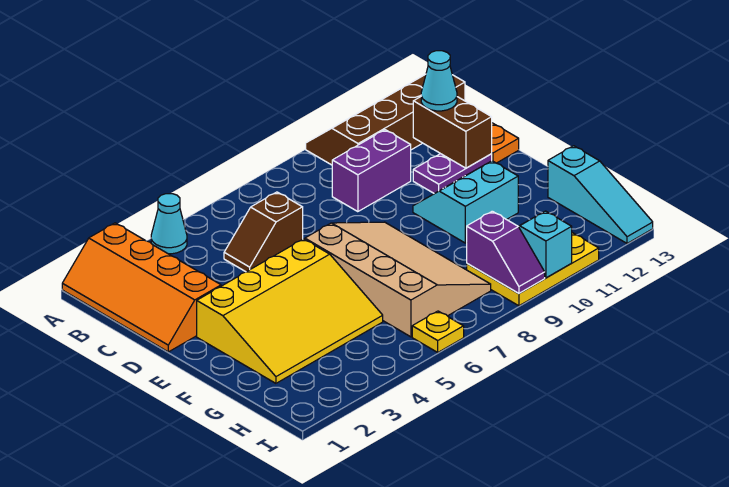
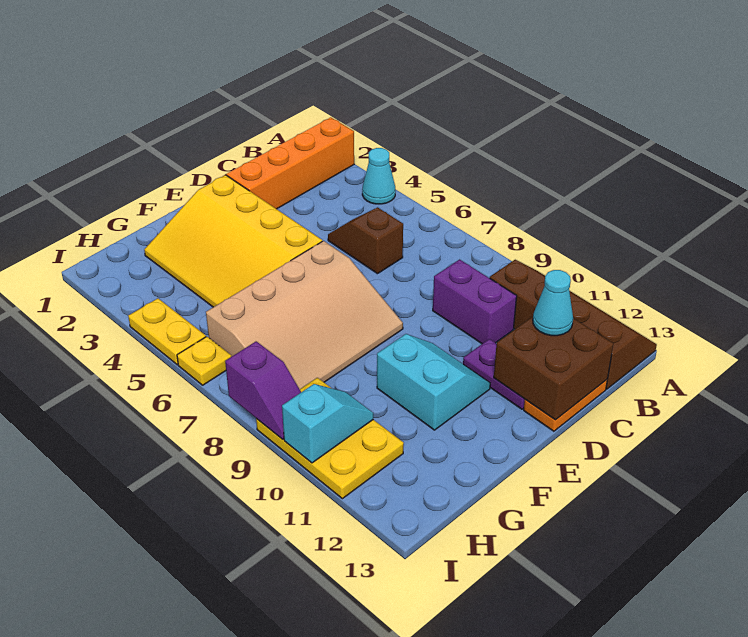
brown brick C12:D12 level 2 -> brown brick C12:D13 level 2
cyan slope G13:I13 level 1 top G -> none
purple slope H9:I9 level 2 top H -> purple slope I8:I9 level 2 top 8
none -> yellow plate I4:I5 level 1

